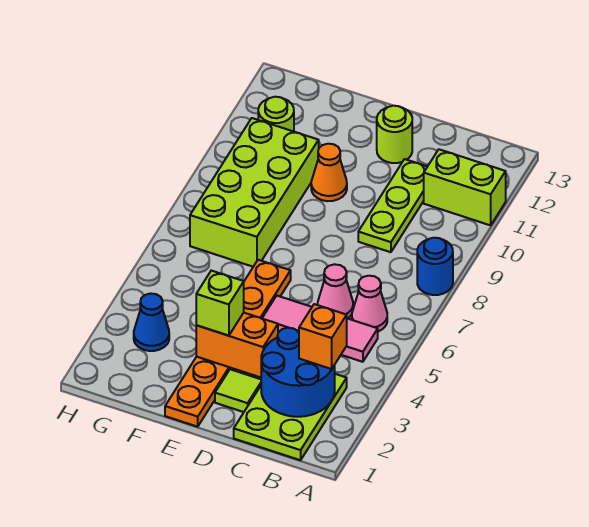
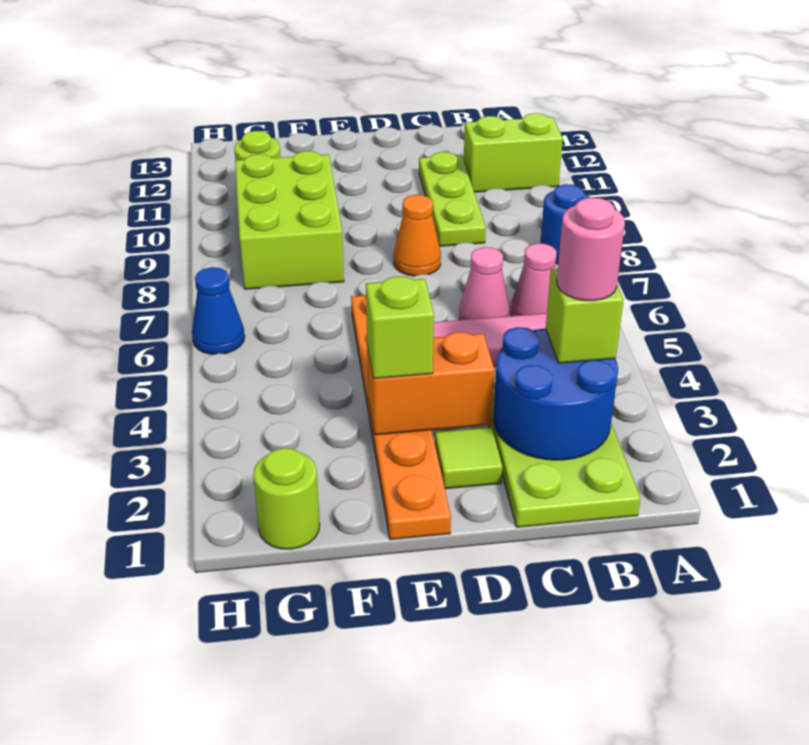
orange brick B3 level 3 -> lime brick B3 level 3
none -> pink round brick B3 level 4
lime round brick D12 level 1 -> lime round brick G1 level 1
orange cone E10 level 1 -> orange cone D8 level 1
lime brick F7:G10 level 1 -> lime brick F8:G10 level 1
blue cone G3 level 1 -> blue cone H6 level 1

